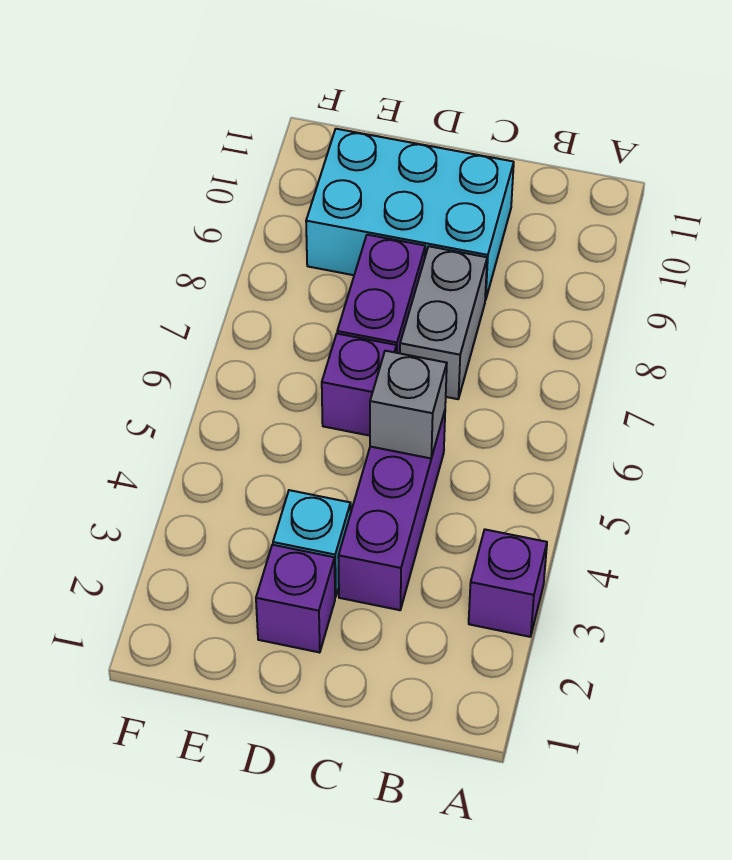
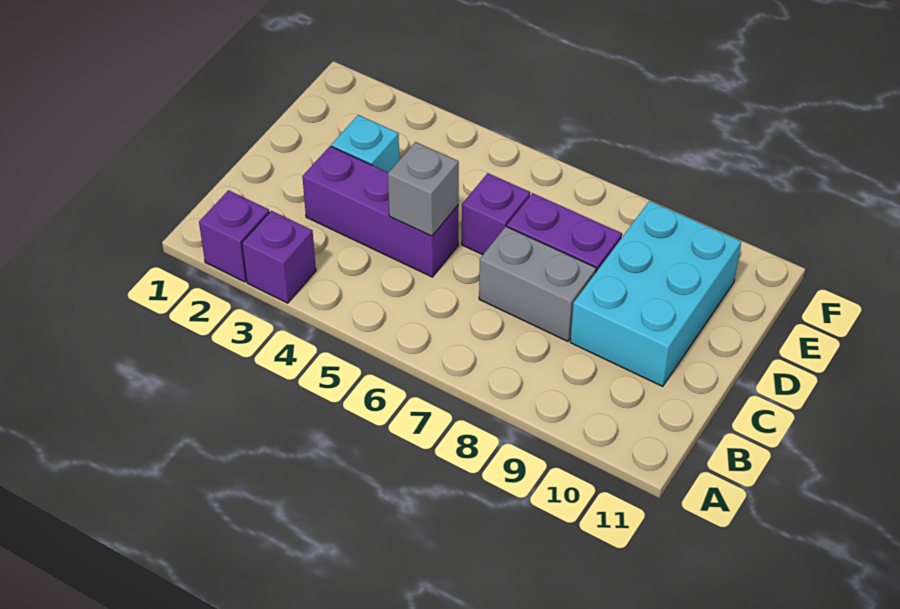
purple brick D2 level 1 -> purple brick A2 level 1

